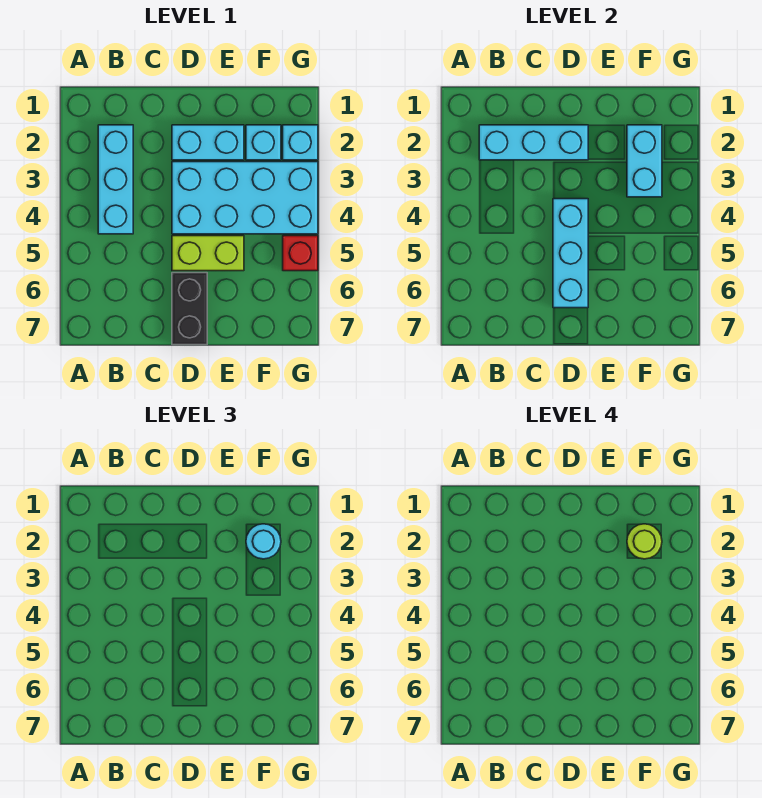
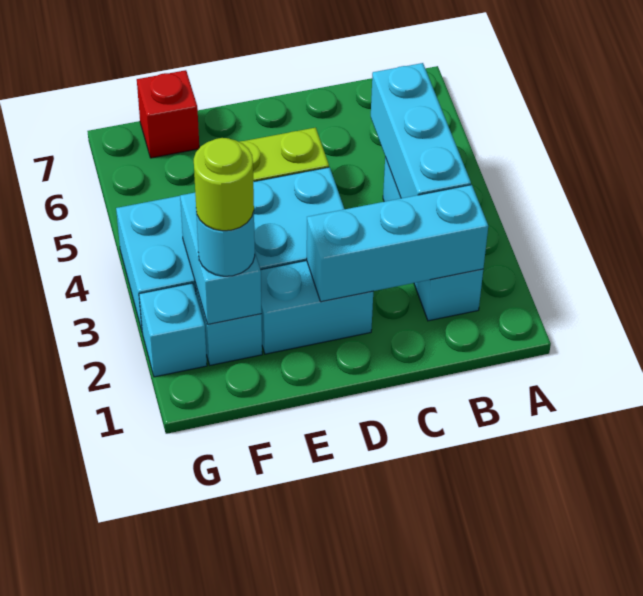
cyan brick D4:D6 level 2 -> cyan brick B3:B5 level 2
black brick D6:D7 level 1 -> none
red brick G5 level 1 -> red brick F7 level 1

